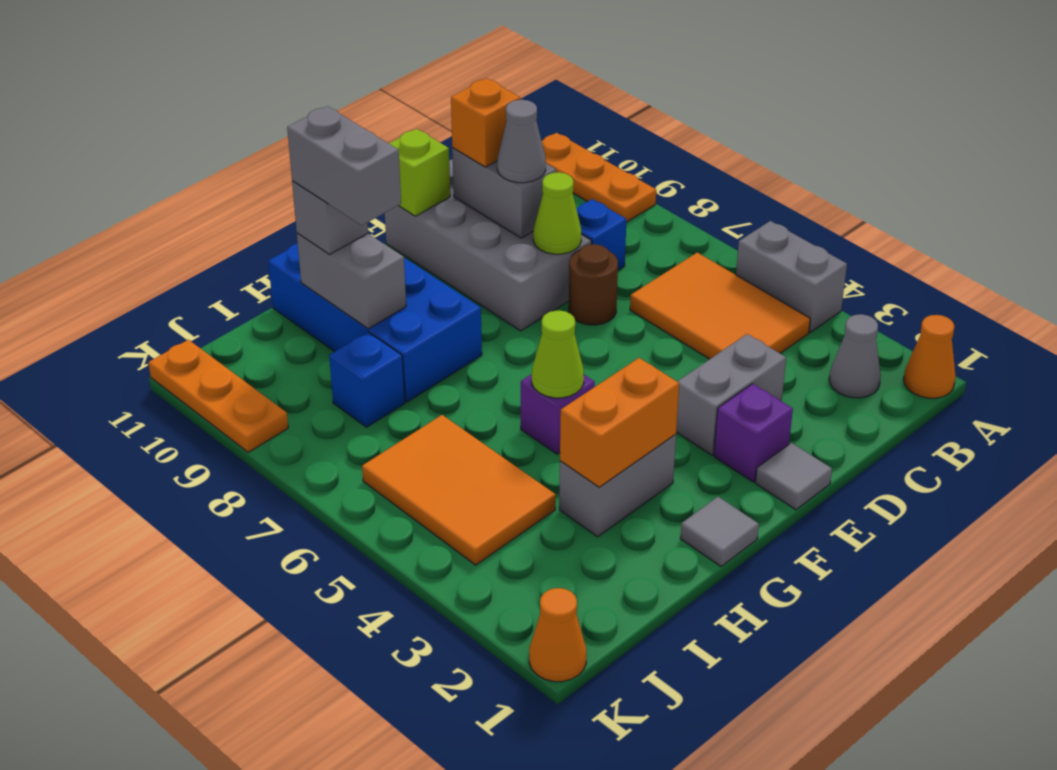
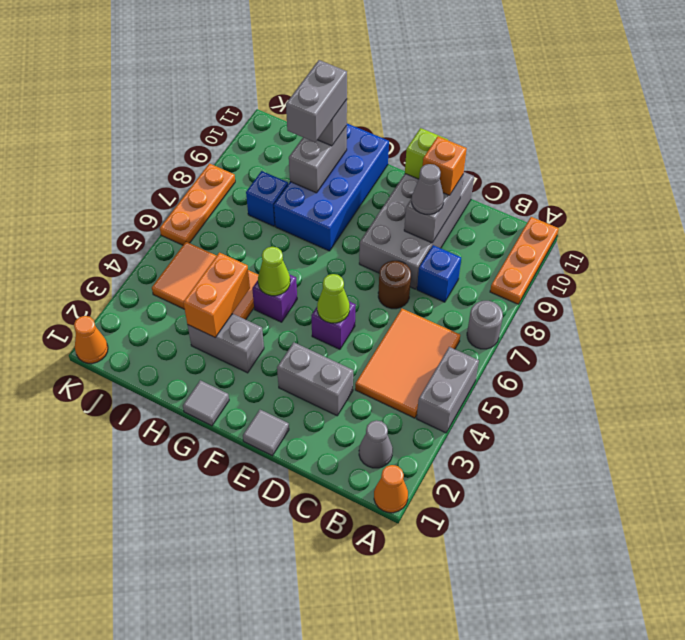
none -> grey round brick A7 level 1
lime cone D8 level 2 -> lime cone E5 level 2
purple brick E2 level 1 -> purple brick E5 level 1
orange brick G3:H3 level 2 -> orange brick H3:H4 level 2
orange tile I4:J6 level 1 -> orange tile H4:J5 level 1
orange plate K9:K11 level 1 -> orange plate K6:K8 level 1

